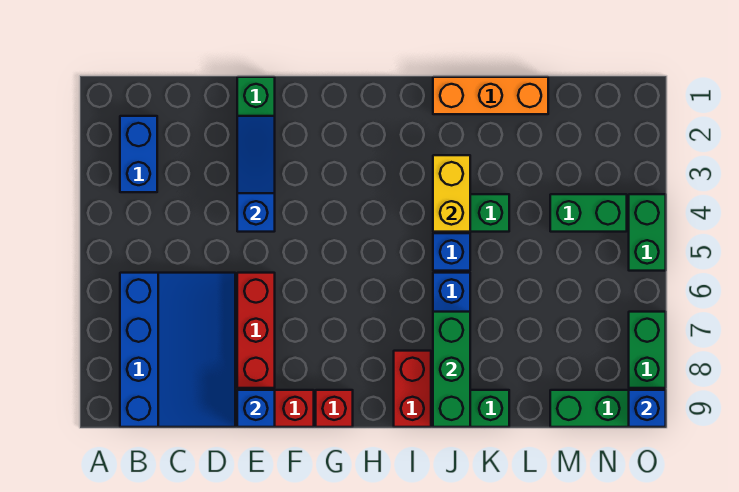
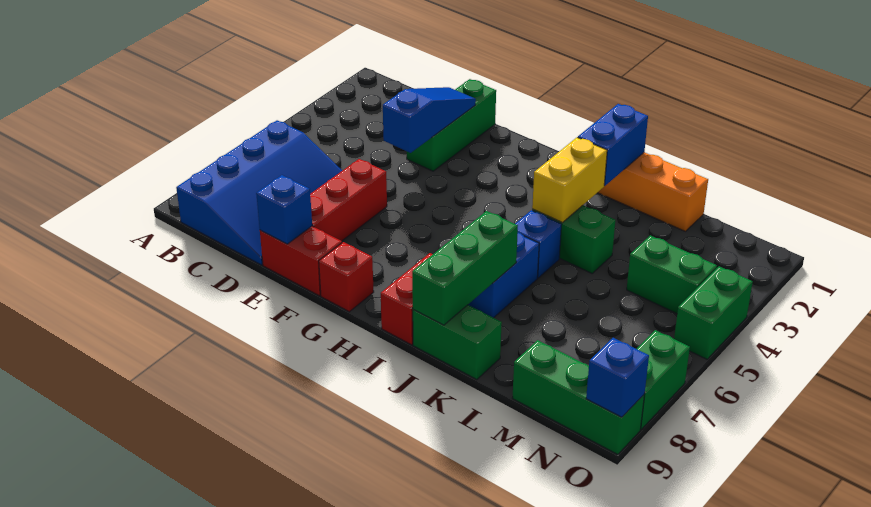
blue brick B2:B3 level 1 -> blue brick J1:J2 level 2

